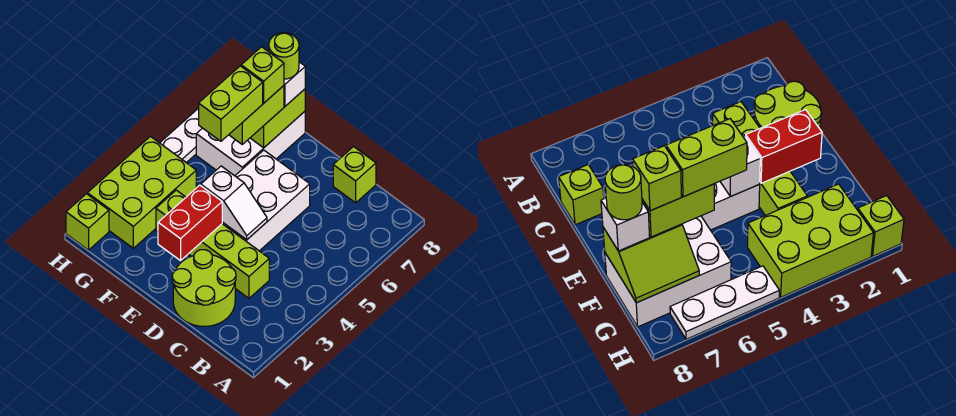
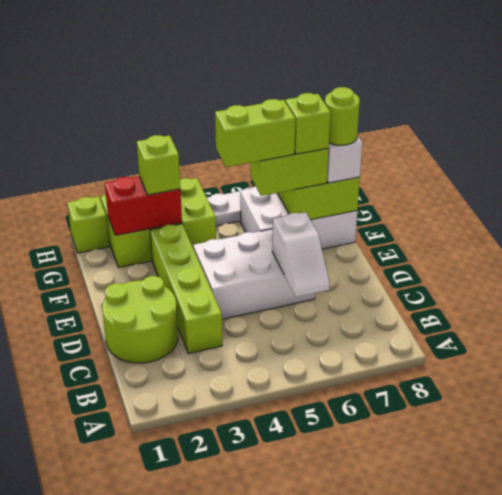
lime brick C8 level 1 -> lime brick G3 level 3
white slope D4:E4 level 2 top E -> white slope C6:D6 level 2 top D
red brick E2:E3 level 2 -> red brick G2:G3 level 2

